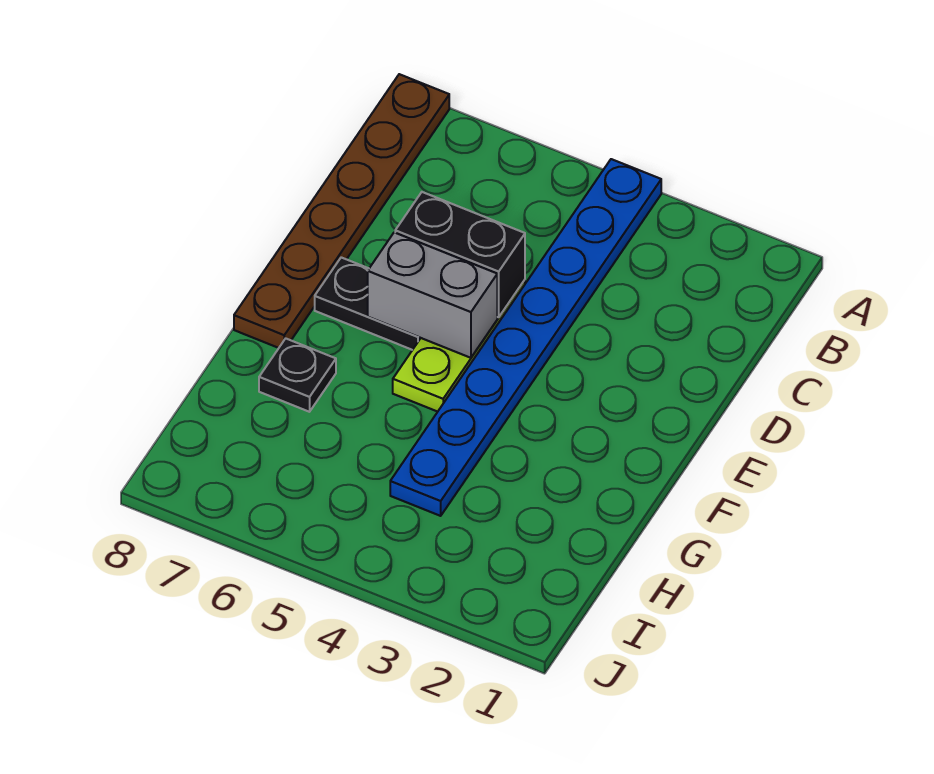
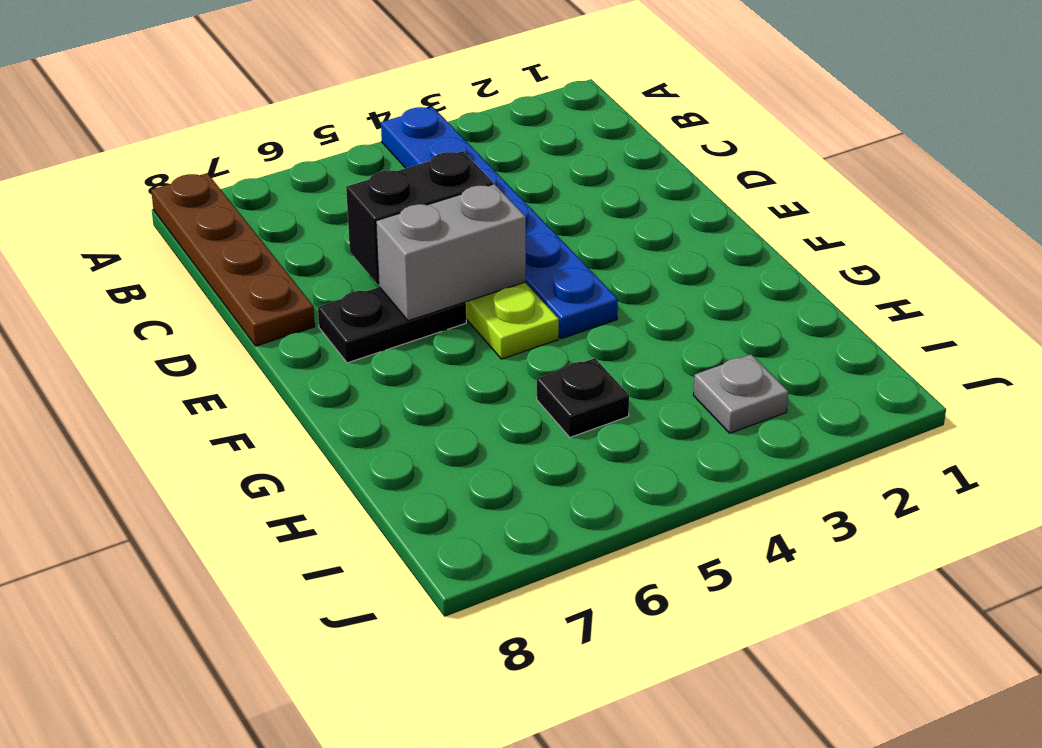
blue plate A4:H4 level 1 -> blue plate A4:F4 level 1
brown plate A8:F8 level 1 -> brown plate A8:D8 level 1
black plate G7 level 1 -> black plate H5 level 1
none -> grey plate I3 level 1

